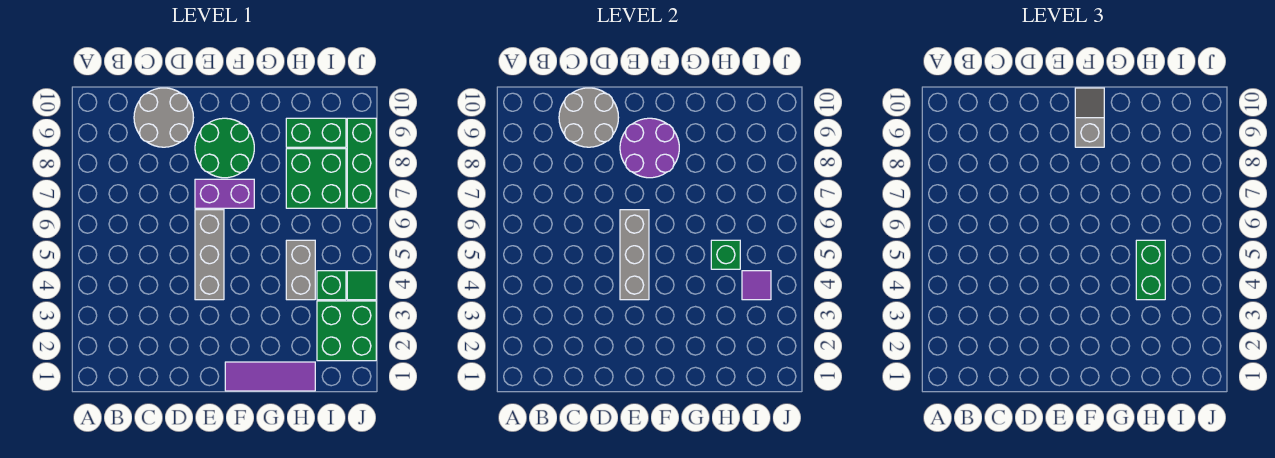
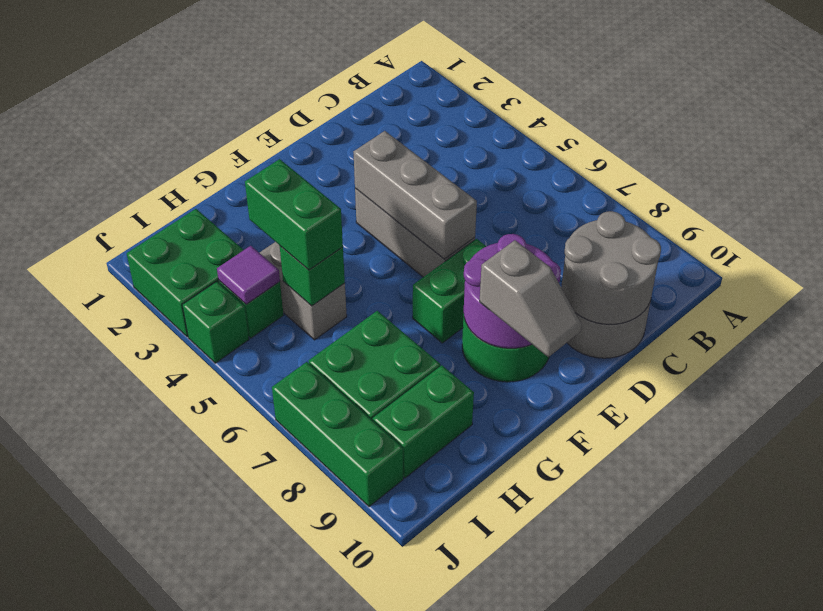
purple brick E7:F7 level 1 -> green brick E7:F7 level 1
purple tile F1:H1 level 1 -> none
green tile J4 level 1 -> green brick J4 level 1

